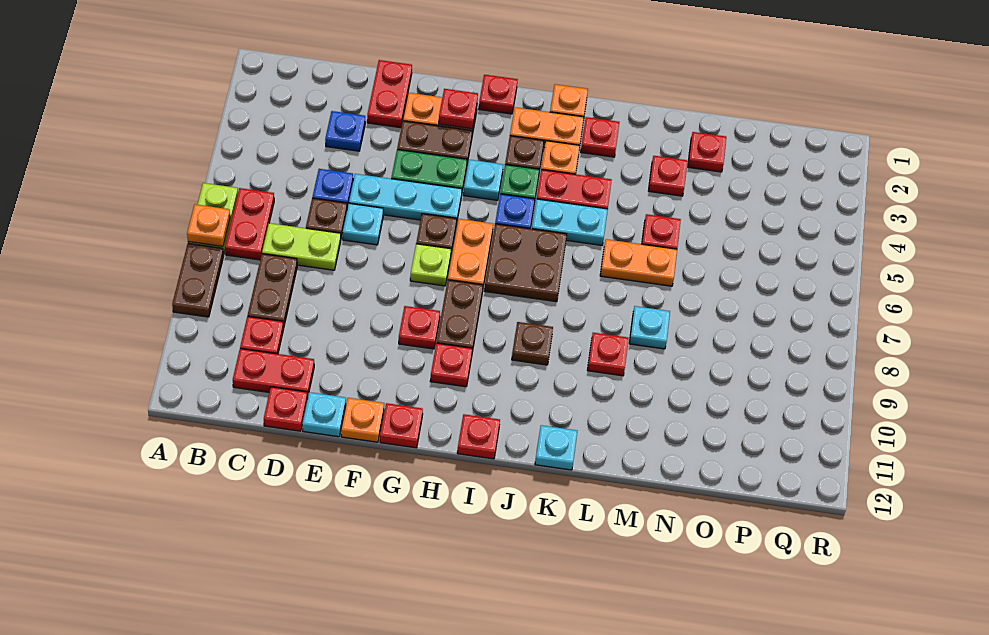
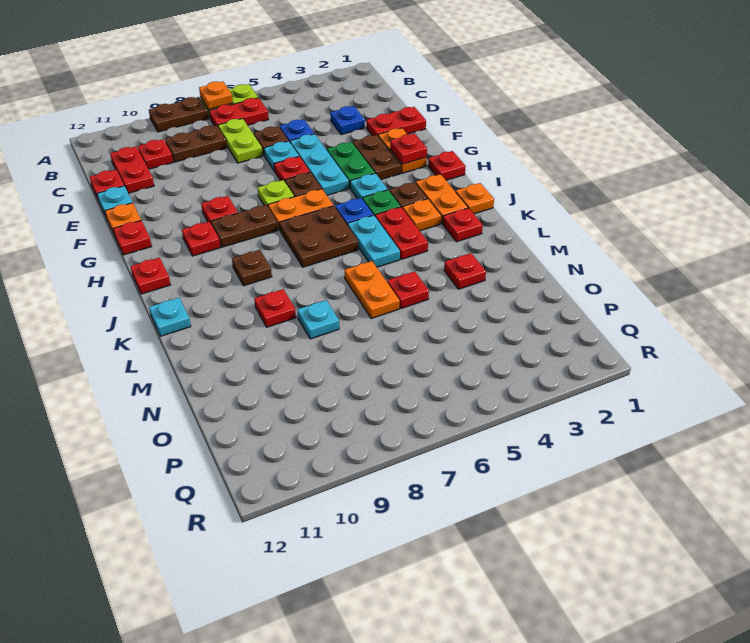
red plate N2 level 1 -> red plate F6 level 1

